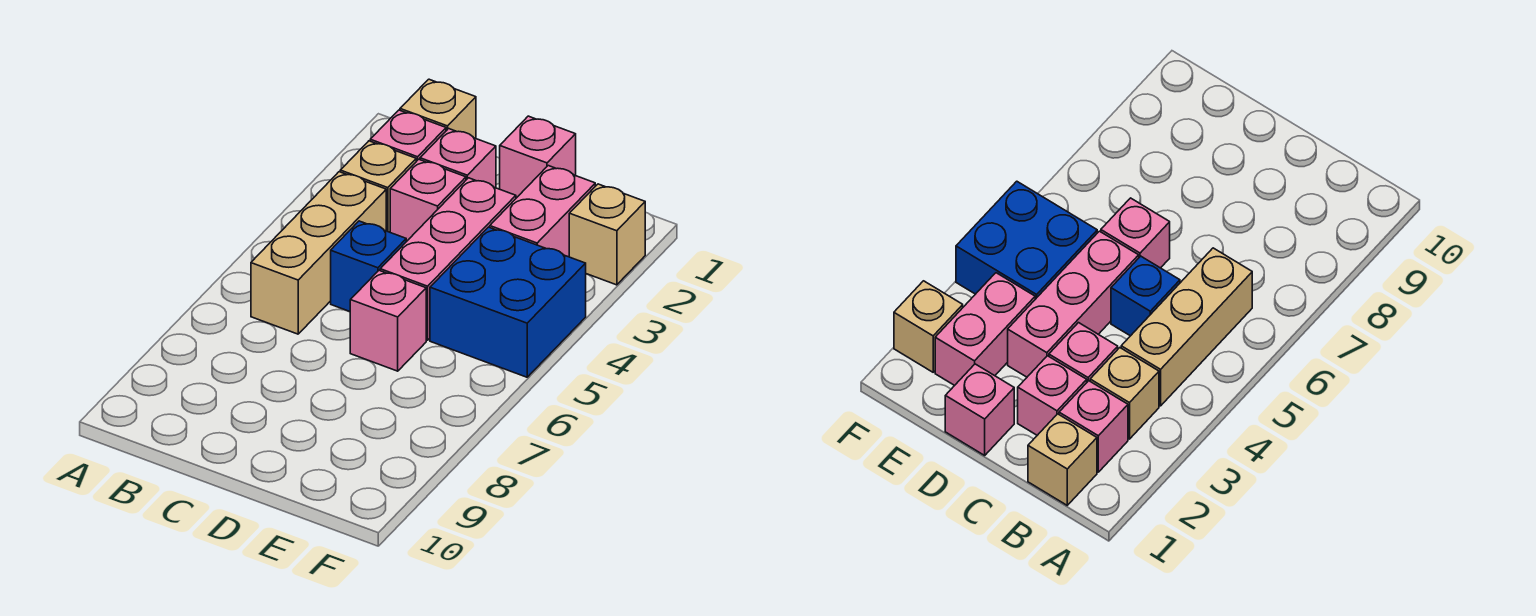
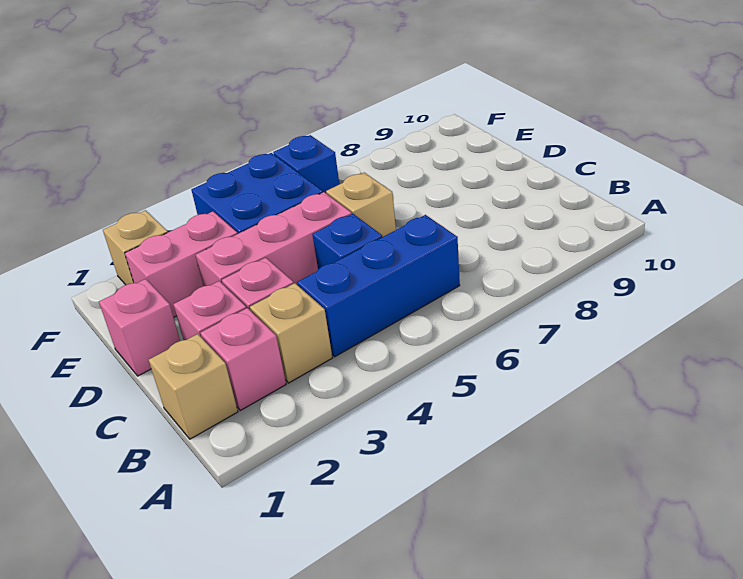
tan brick B4:B6 level 1 -> blue brick B4:B6 level 1
pink brick D6 level 1 -> tan brick D6 level 1
none -> blue brick F6 level 1

